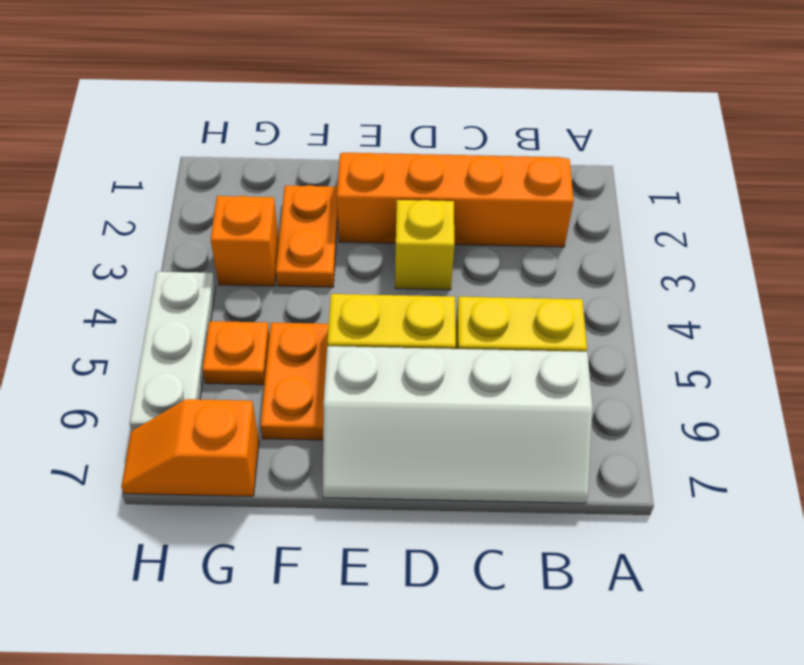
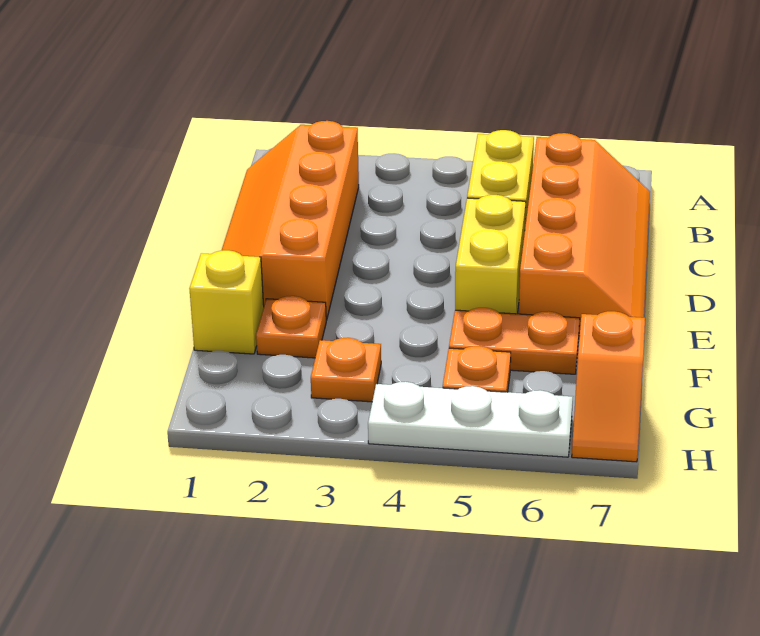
white slope B6:E7 level 1 top 6 -> orange slope B6:E7 level 1 top 6
yellow brick D3 level 1 -> yellow brick F1 level 1
orange plate F2:F3 level 1 -> orange plate F2 level 1
orange brick G3 level 1 -> orange plate G3 level 1

